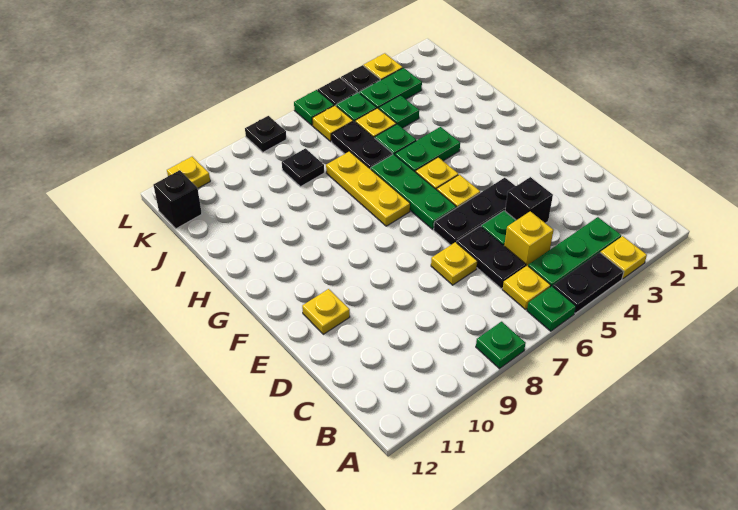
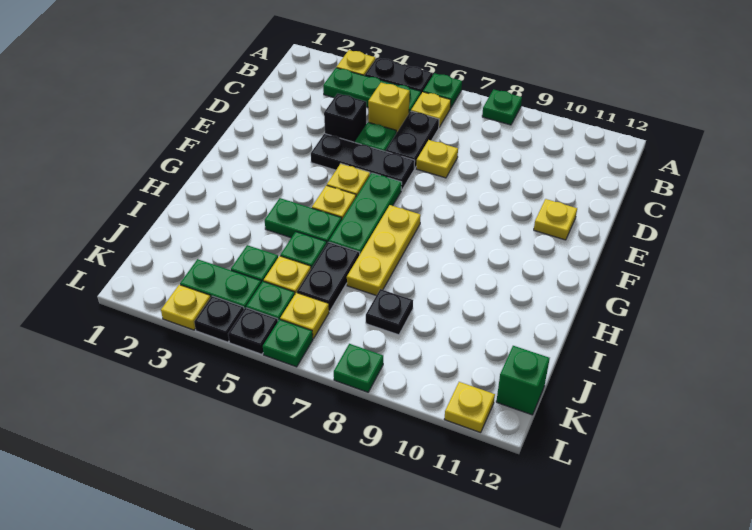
black brick K12 level 1 -> green brick K12 level 1
black plate L8 level 1 -> green plate L8 level 1

